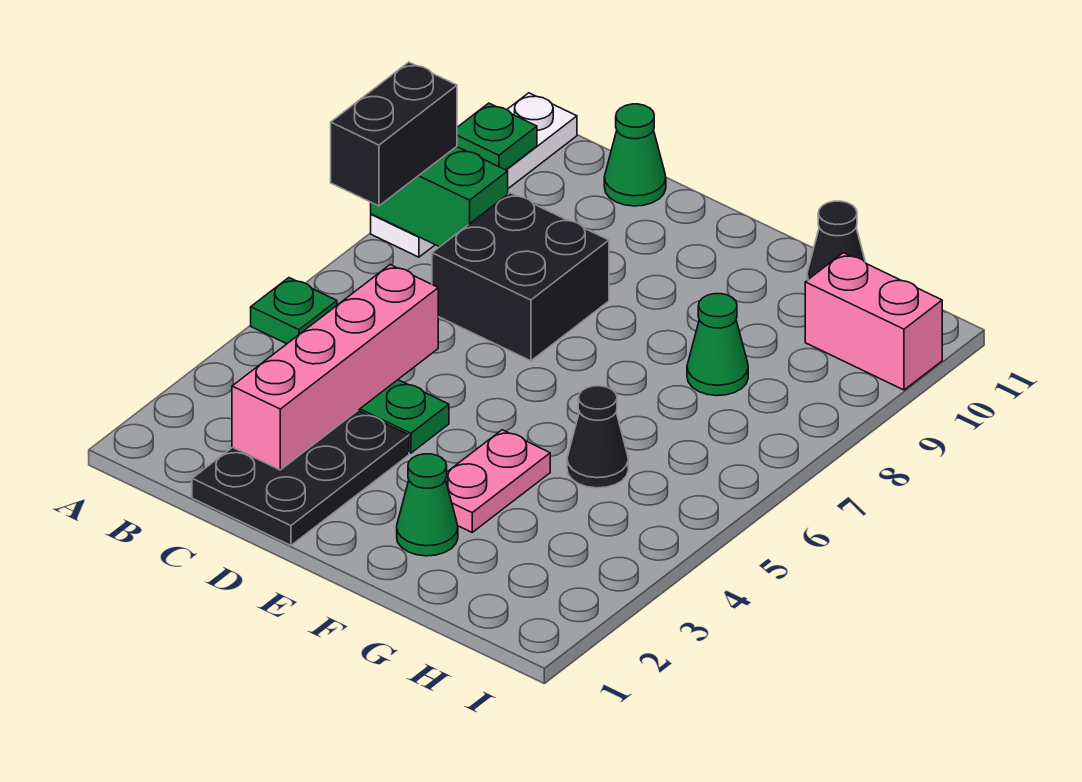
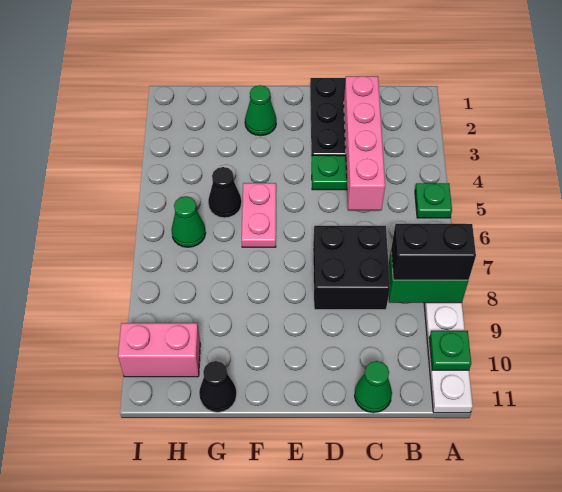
black brick A7:A8 level 3 -> black brick A8:B8 level 3
pink plate F3:F4 level 1 -> pink plate F5:F6 level 1
green cone G8 level 1 -> green cone H6 level 1

